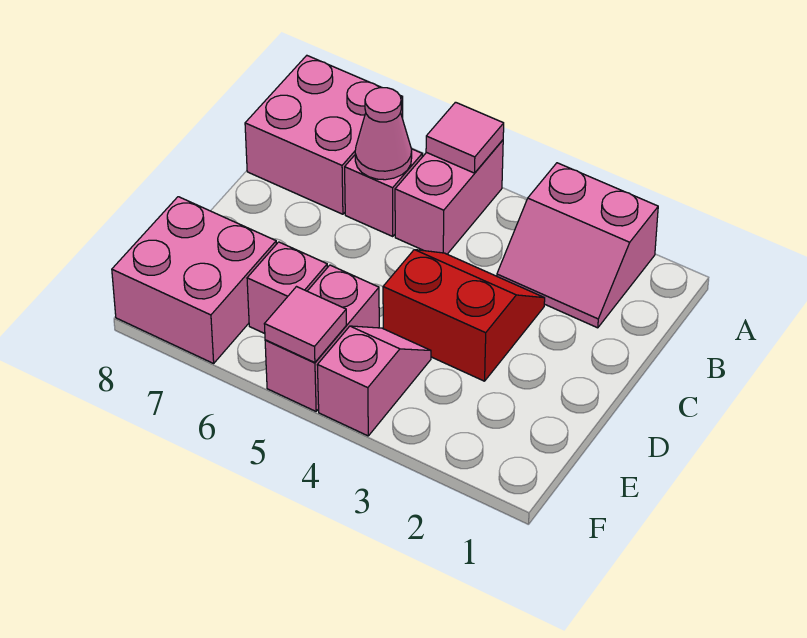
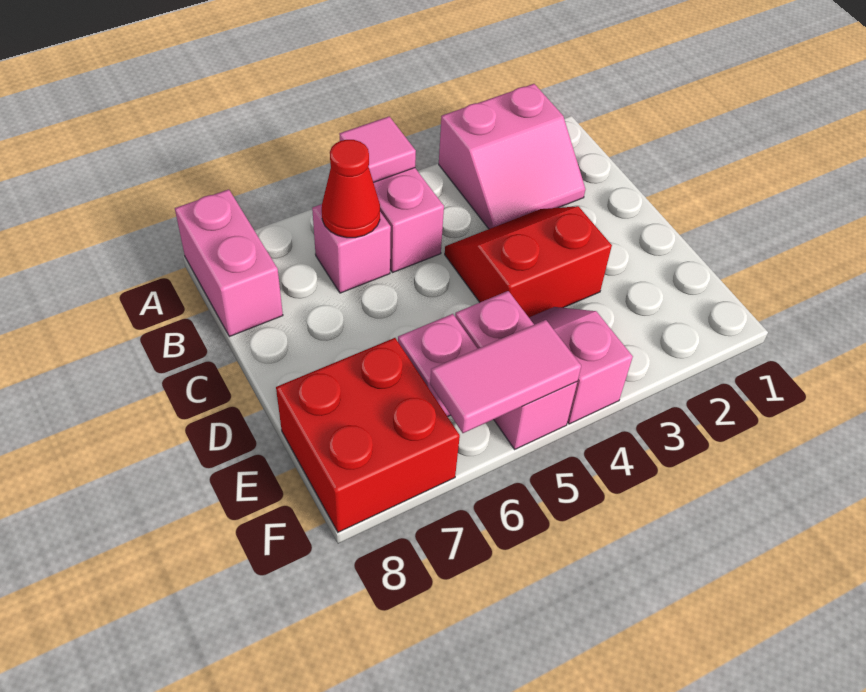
pink brick A7:B8 level 1 -> pink brick A8:B8 level 1
pink cone B6 level 2 -> red cone B6 level 2
pink brick E7:F8 level 1 -> red brick E7:F8 level 1
pink tile F5 level 2 -> pink tile F5:F6 level 2

